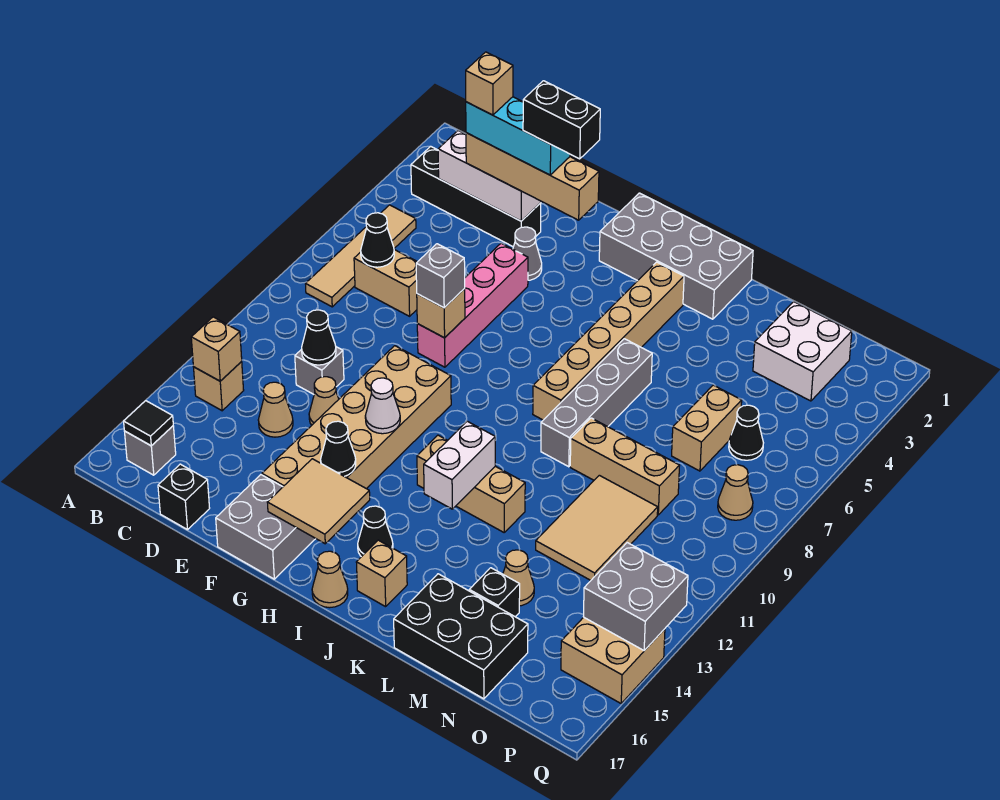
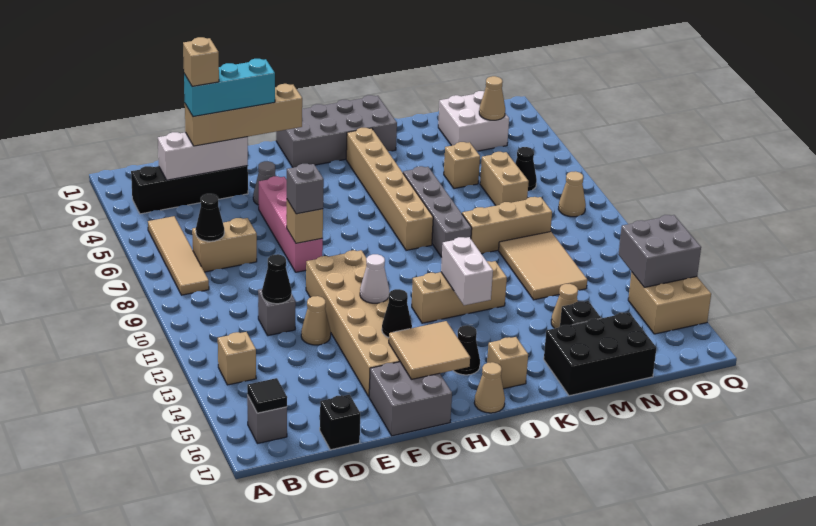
tan brick B13 level 2 -> tan brick M5 level 1
tan cone D13 level 1 -> tan cone O3 level 2
black brick F3:G3 level 5 -> none

